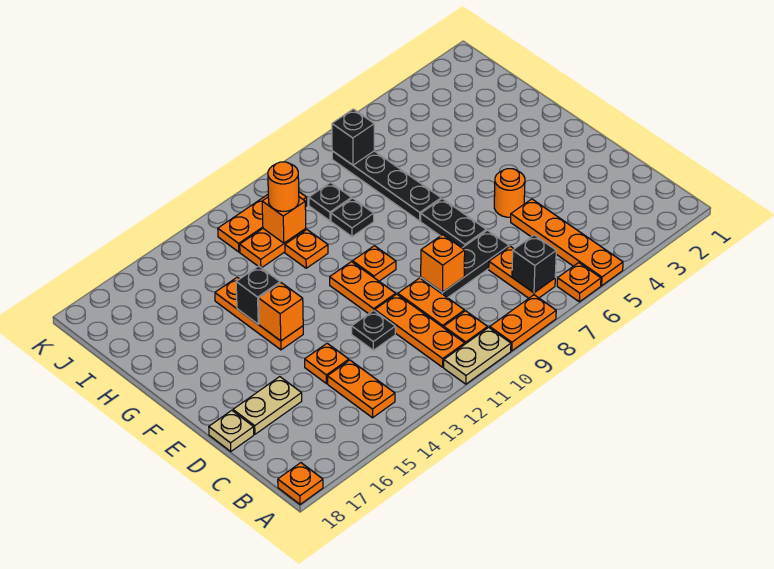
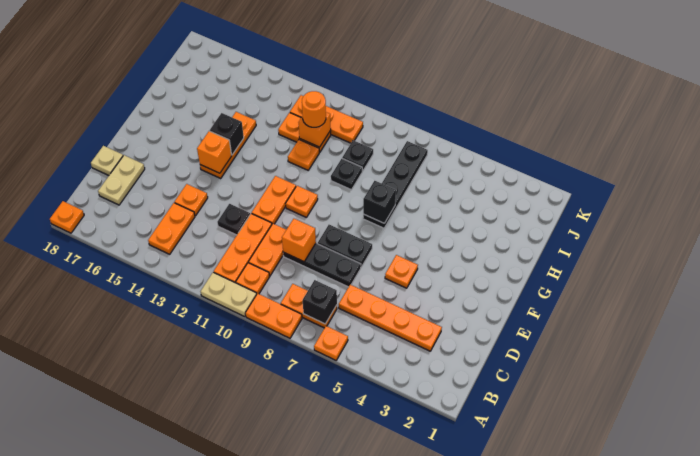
orange plate A5:D5 level 1 -> orange plate C3:C6 level 1
orange plate B7:C7 level 1 -> orange plate B7:B8 level 1
tan plate D16:D17 level 1 -> tan plate C17:D17 level 1
orange round brick E5 level 1 -> orange plate E5 level 1
black plate E7:F7 level 1 -> black plate E7:E8 level 1
black brick J7 level 2 -> black brick G7 level 2

